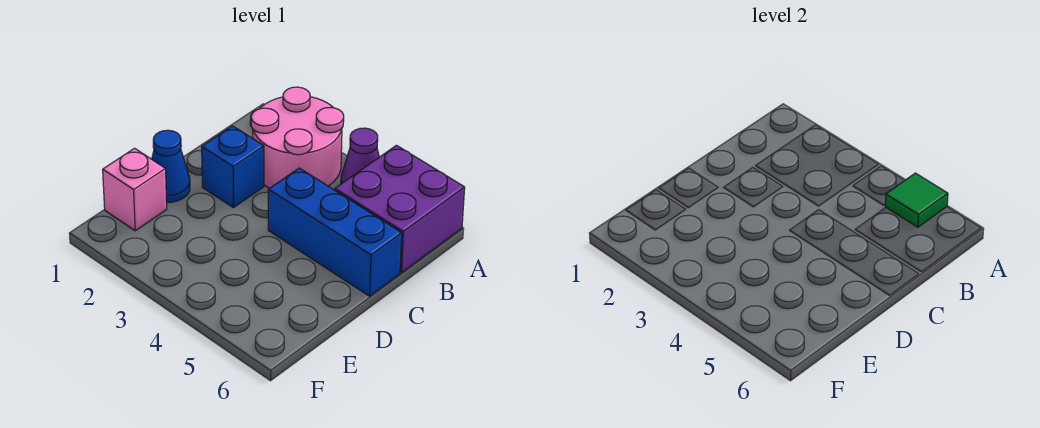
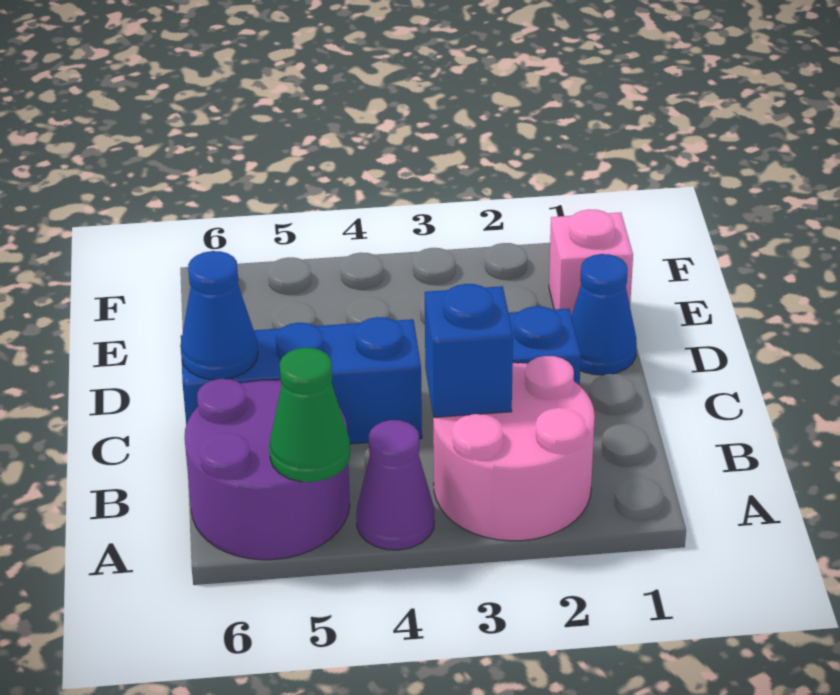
purple brick A5:B6 level 1 -> purple round brick A5:B6 level 1
green tile A5 level 2 -> green cone A5 level 2
none -> blue brick B3 level 2
none -> blue cone C6 level 2

